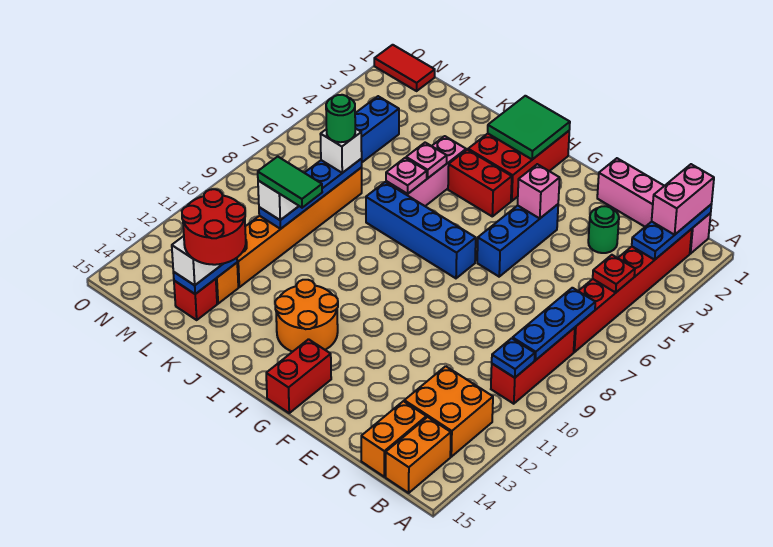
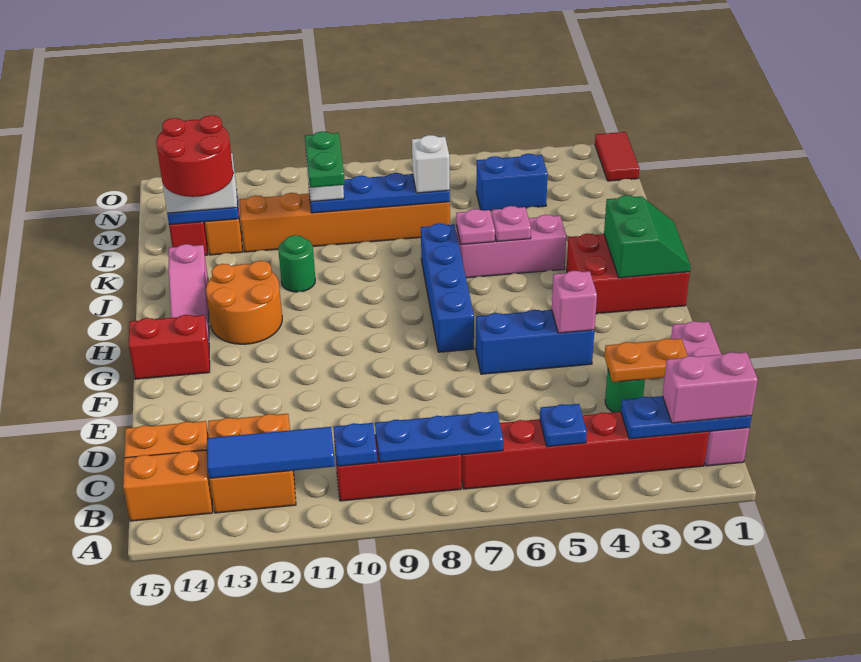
red plate B5 level 2 -> blue plate B5 level 2
none -> blue tile B11:B13 level 2
none -> orange plate D2:D3 level 2
green tile H1:I2 level 2 -> green slope H1:I2 level 2 top 2
red brick H4:I4 level 1 -> none
none -> pink slope H14:J14 level 1 top J
green tile K10:L10 level 4 -> green plate K10:L10 level 4
green round brick L7 level 4 -> green round brick J11 level 1

